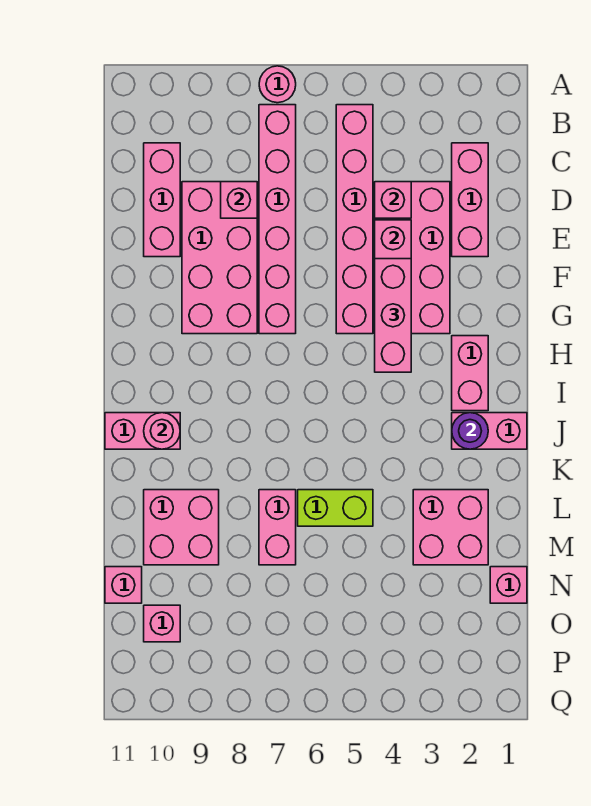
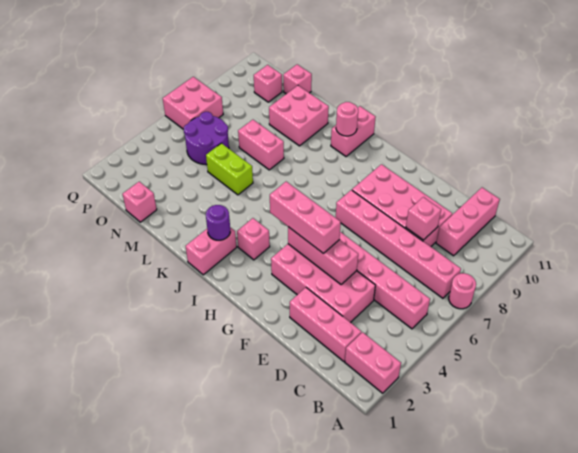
pink brick C10:E10 level 1 -> pink brick C9:C11 level 1
pink brick D4 level 2 -> pink brick I3 level 1
pink brick H2:I2 level 1 -> pink brick A2:B2 level 1
pink brick L2:M3 level 1 -> pink brick P6:Q7 level 1
lime brick L5:L6 level 1 -> lime brick L5:M5 level 1
none -> purple round brick N5:O6 level 1

